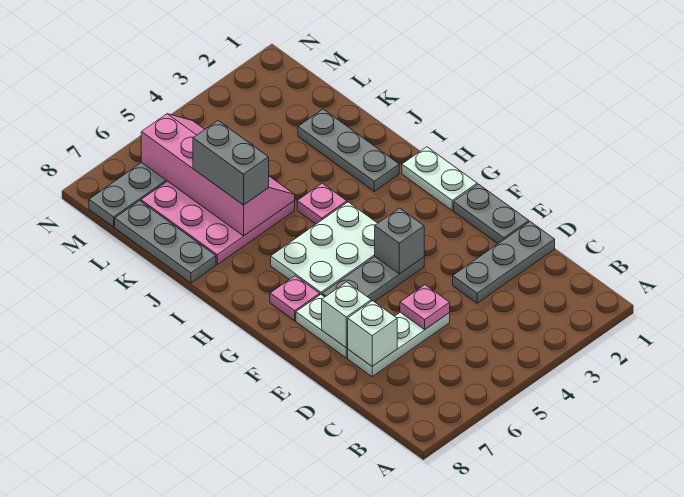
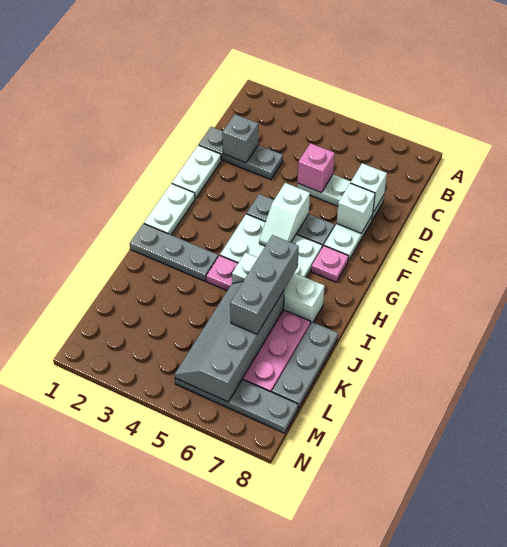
pink plate D5 level 2 -> pink brick D5 level 2
grey plate E1:F1 level 1 -> white plate E1:F1 level 1
grey brick F4 level 2 -> grey brick D2 level 2
none -> white slope F5:G5 level 2 top F
grey plate I2:K2 level 1 -> grey plate I1:I3 level 1
none -> white brick I5:I7 level 1
pink slope J5:M6 level 2 top 6 -> grey slope J5:M6 level 2 top 6
grey brick J6:K6 level 3 -> grey brick I6:K6 level 3

